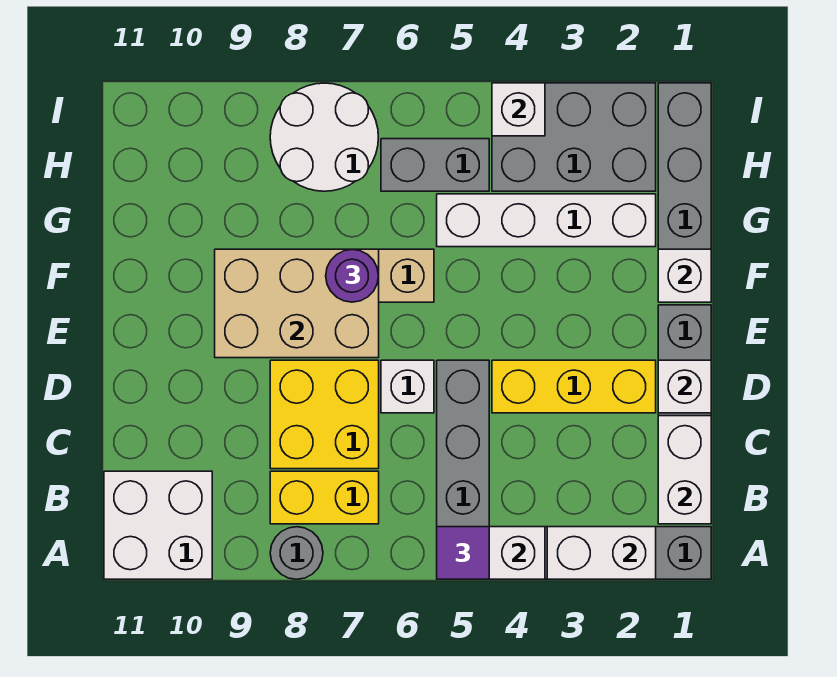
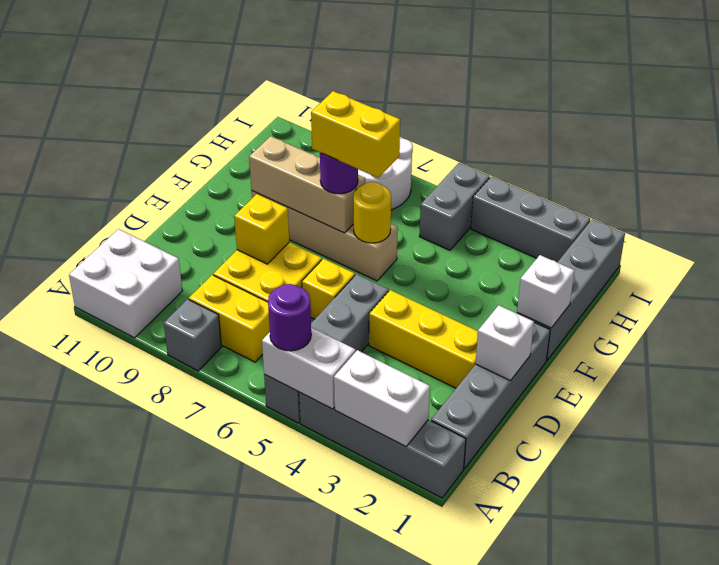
purple tile A5 level 3 -> purple round brick A5 level 3
grey round brick A8 level 1 -> grey brick A8 level 1
white brick B1:C1 level 2 -> none
white brick D6 level 1 -> yellow brick D6 level 1
none -> yellow brick D8 level 2
tan brick E7:F9 level 2 -> tan brick F7:F9 level 2
none -> yellow round brick F6 level 2
none -> yellow brick F6:F7 level 4
white brick G2:G5 level 1 -> none
grey brick H2:I4 level 1 -> grey brick I2:I4 level 1
grey brick H5:H6 level 1 -> grey brick H5:I5 level 1
white brick I4 level 2 -> none

